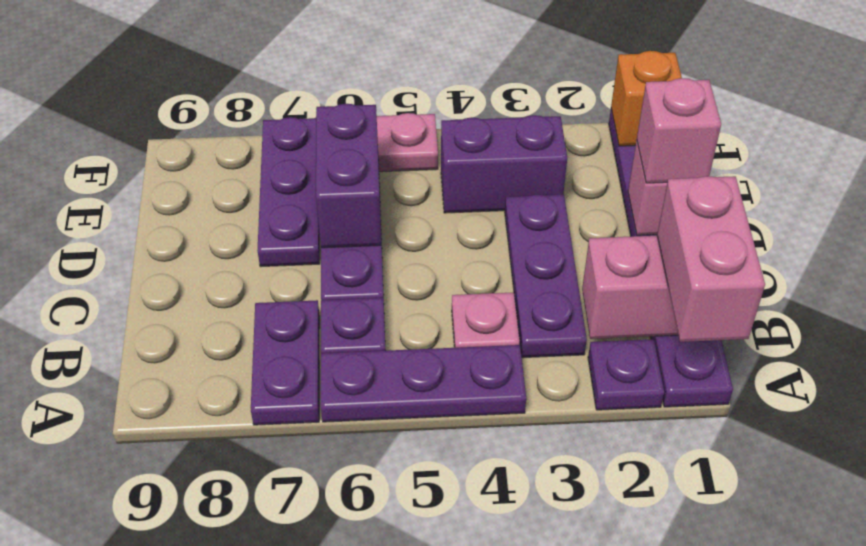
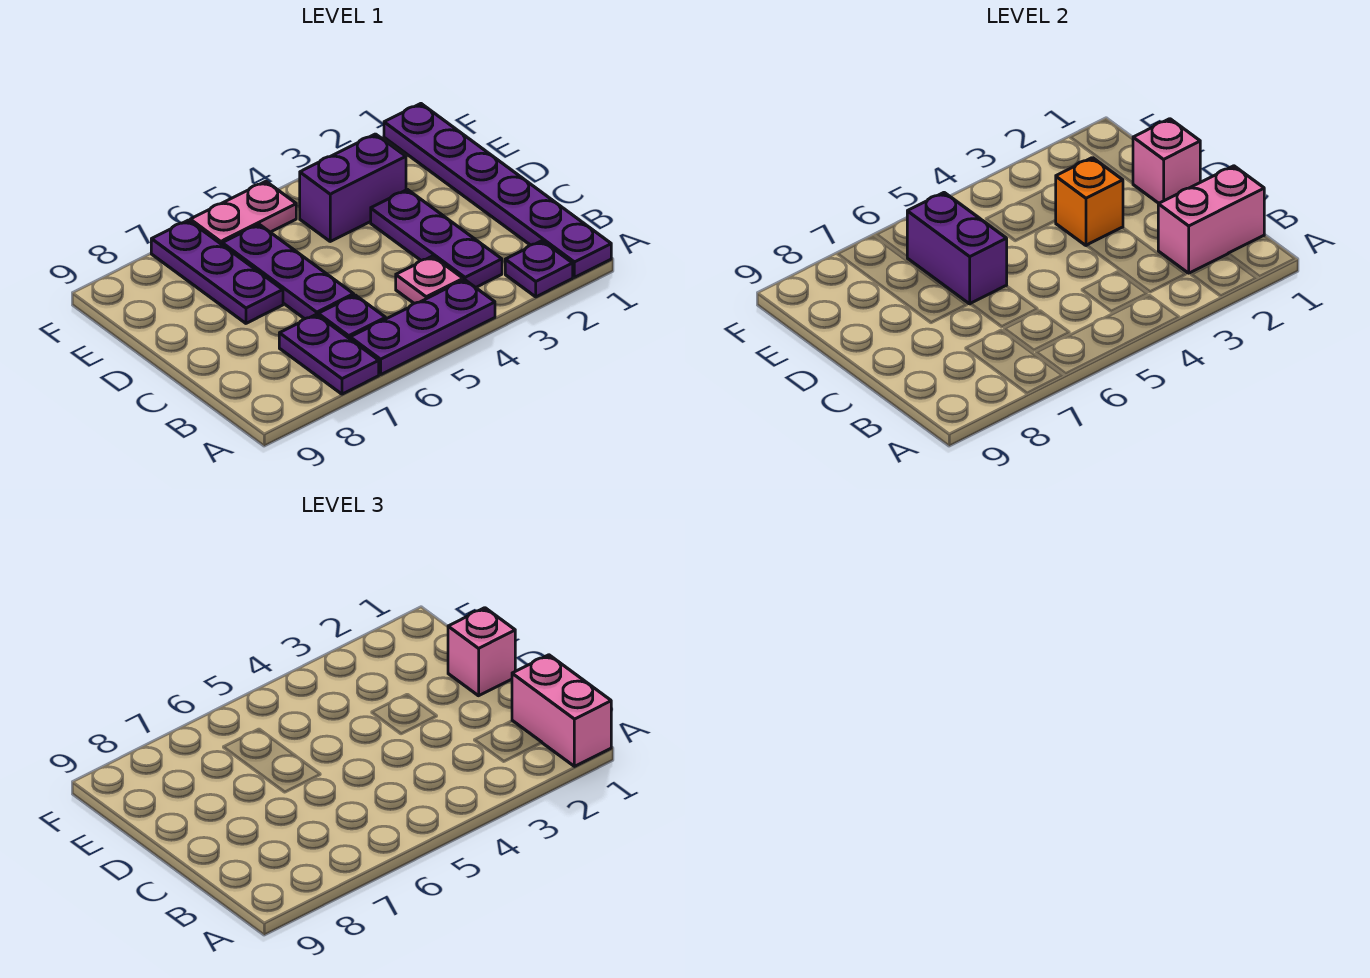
orange brick F1 level 2 -> orange brick D3 level 2

